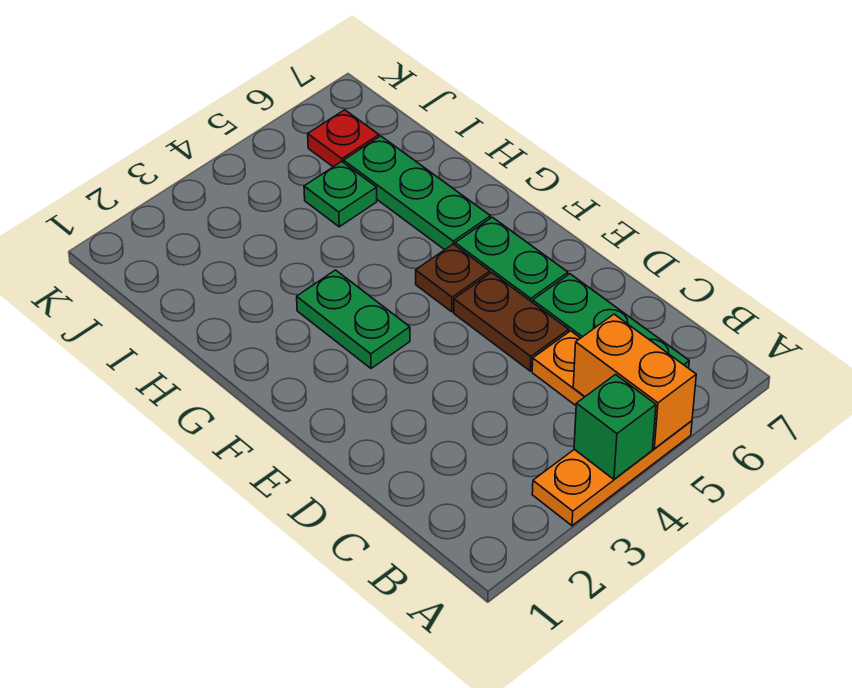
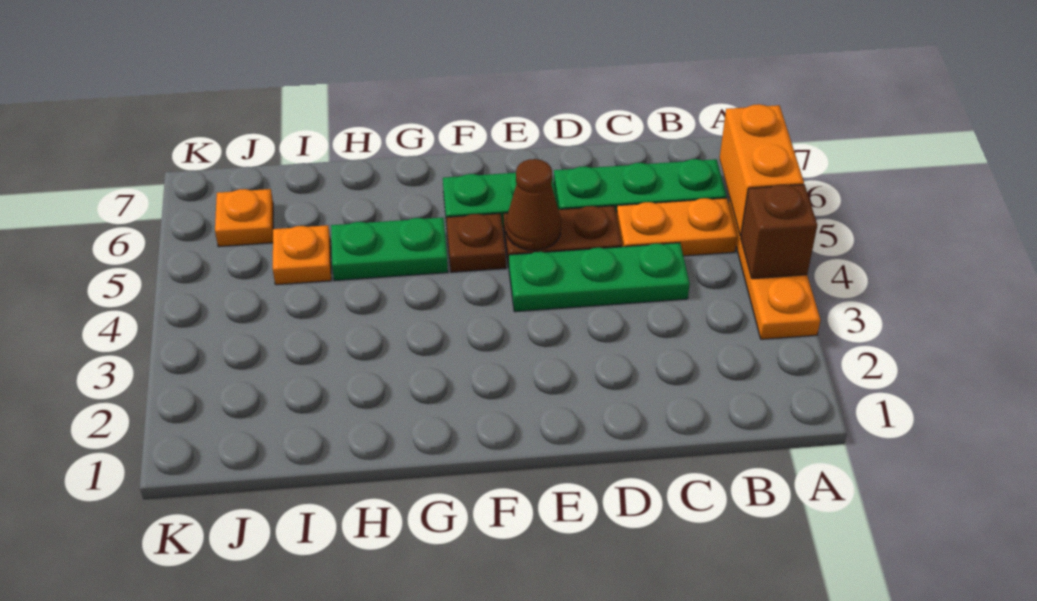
green brick A4 level 2 -> brown brick A4 level 2
orange brick A5:B5 level 2 -> orange brick A5:A6 level 2
none -> brown cone E5 level 2
green plate F3:G3 level 1 -> green plate G5:H5 level 1
green plate G6:I6 level 1 -> green plate C4:E4 level 1
green plate I5 level 1 -> orange plate I5 level 1
red plate J6 level 1 -> orange plate J6 level 1

